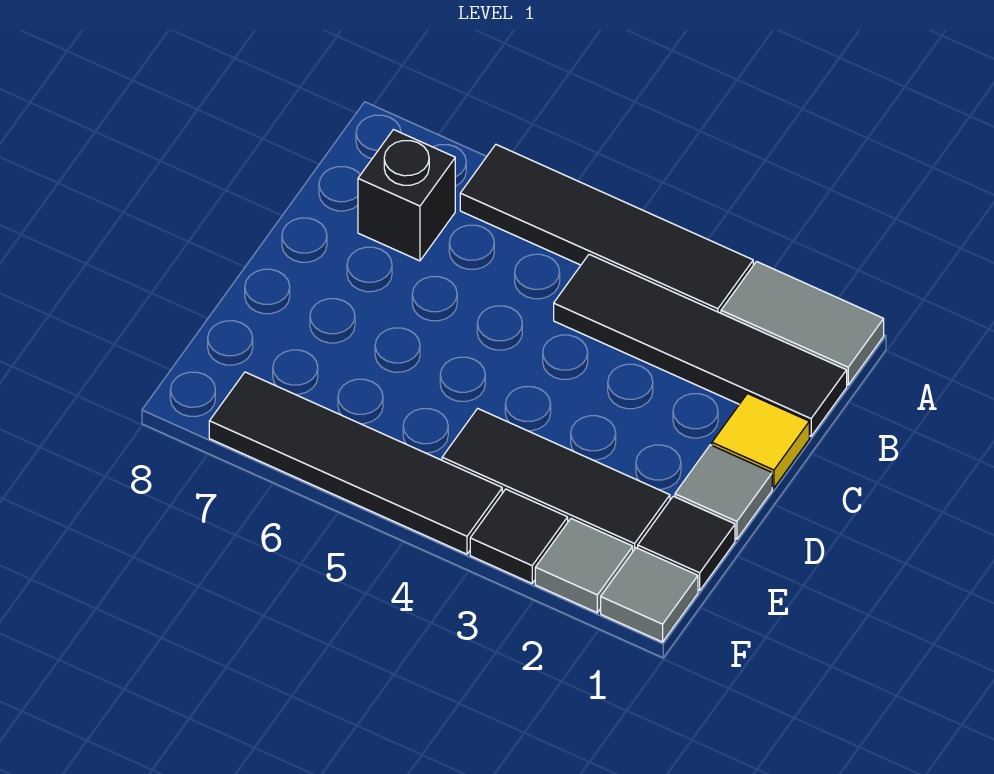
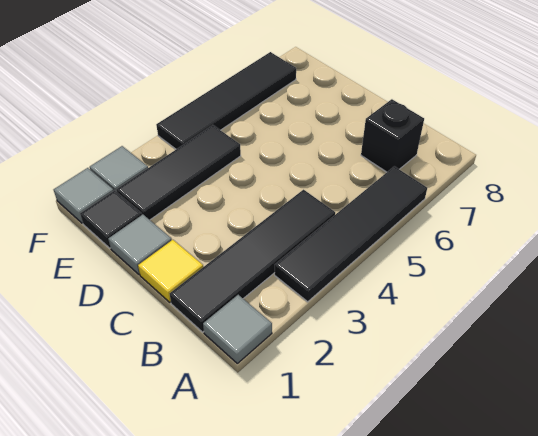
grey tile A1:A2 level 1 -> grey tile A1 level 1
black tile F3 level 1 -> none

